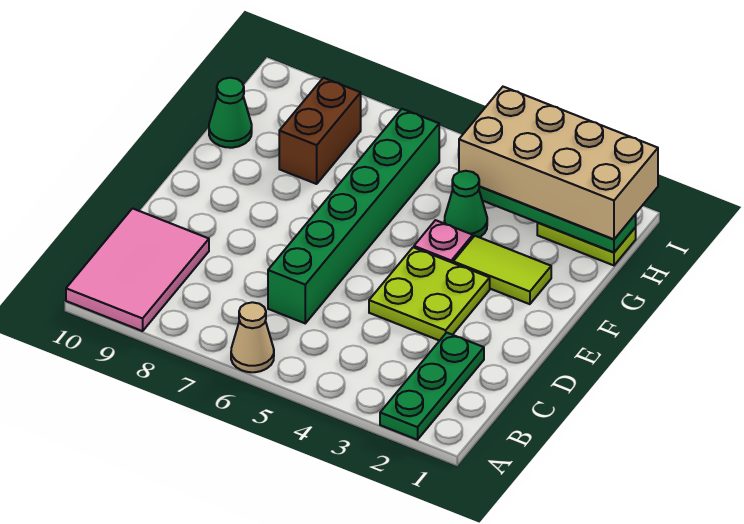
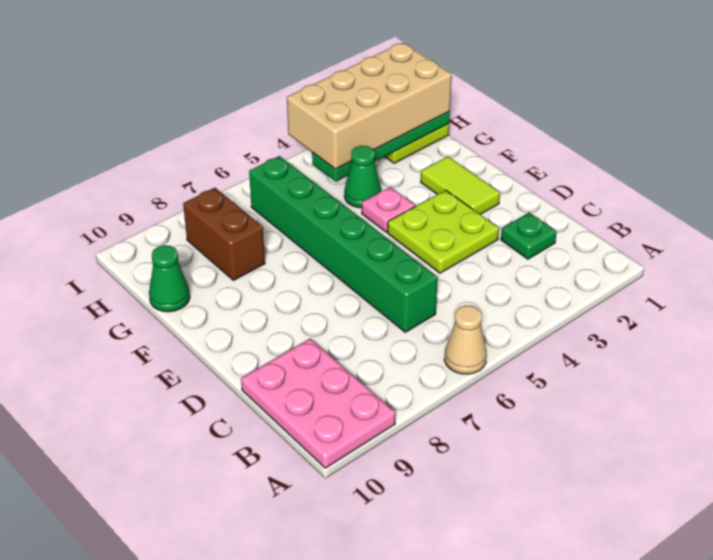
green plate A2:C2 level 1 -> green plate C2 level 1
pink tile A9:C10 level 1 -> pink plate A9:C10 level 1
lime tile F2:F3 level 1 -> lime tile E2:F2 level 1

